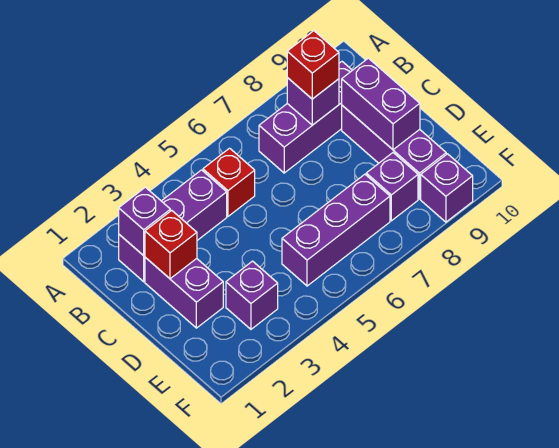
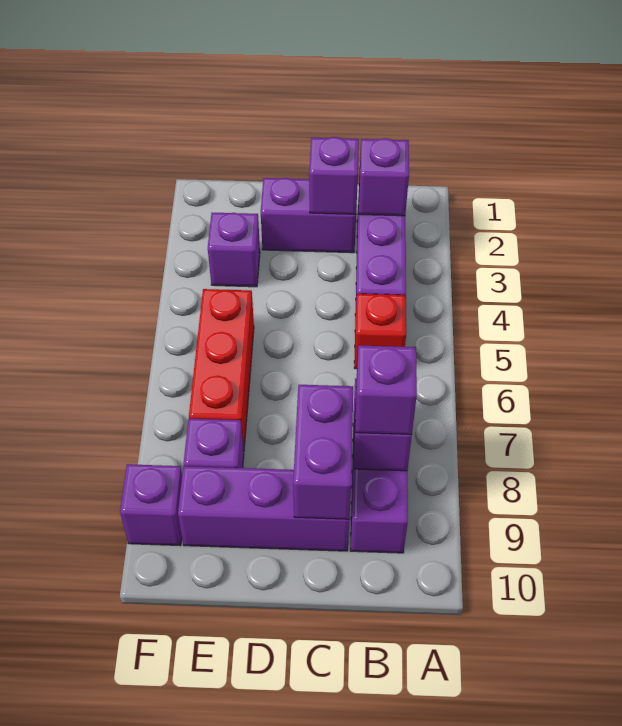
red brick B8 level 3 -> purple brick B8 level 3
red brick C2 level 2 -> purple brick C2 level 2
purple brick C9:D9 level 2 -> purple brick C8:C9 level 2
purple brick E5:E7 level 1 -> red brick E5:E7 level 1

